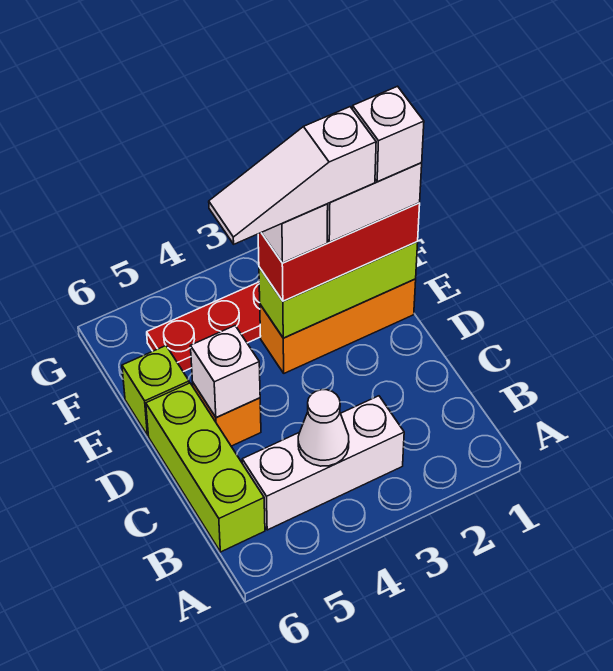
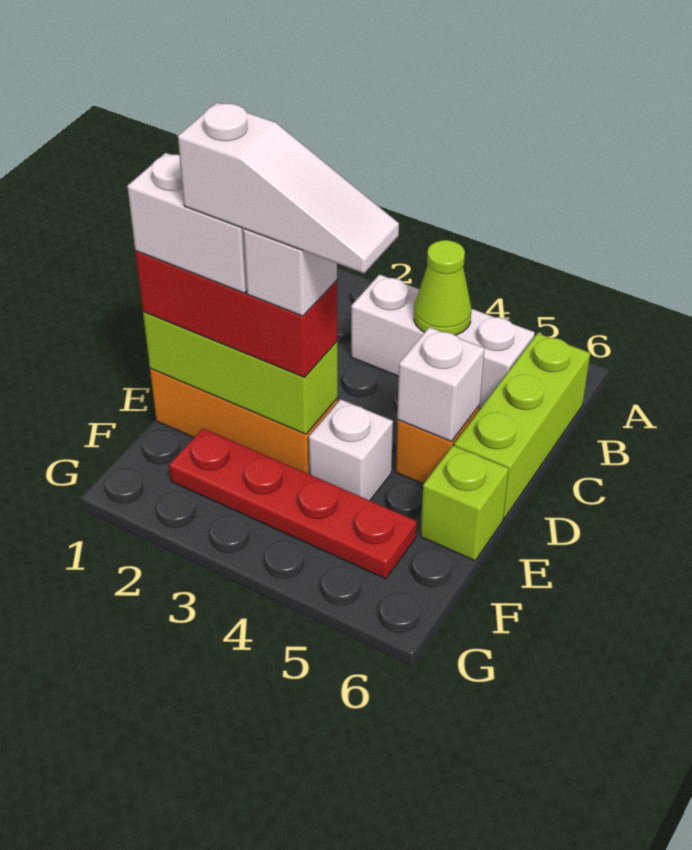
white cone B4 level 2 -> lime cone B4 level 2
white brick E1 level 5 -> white brick E4 level 1

